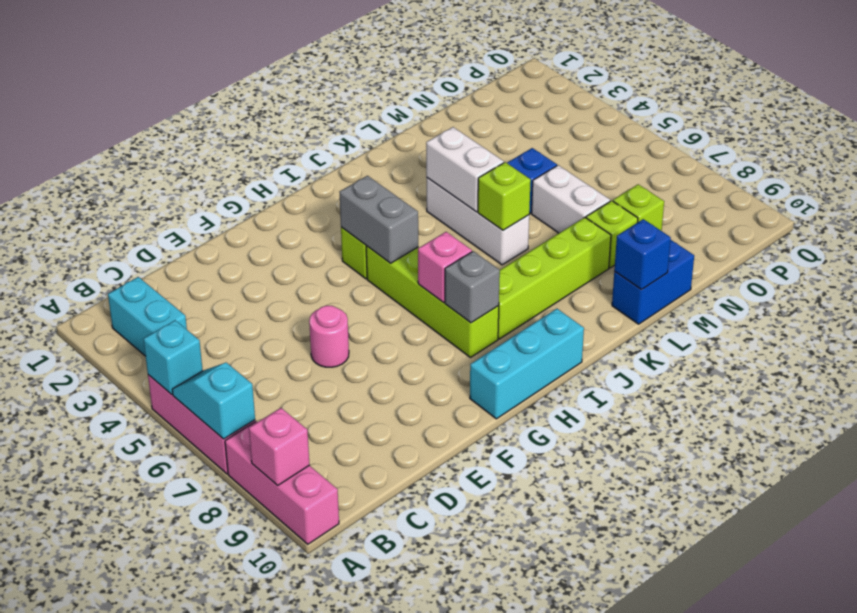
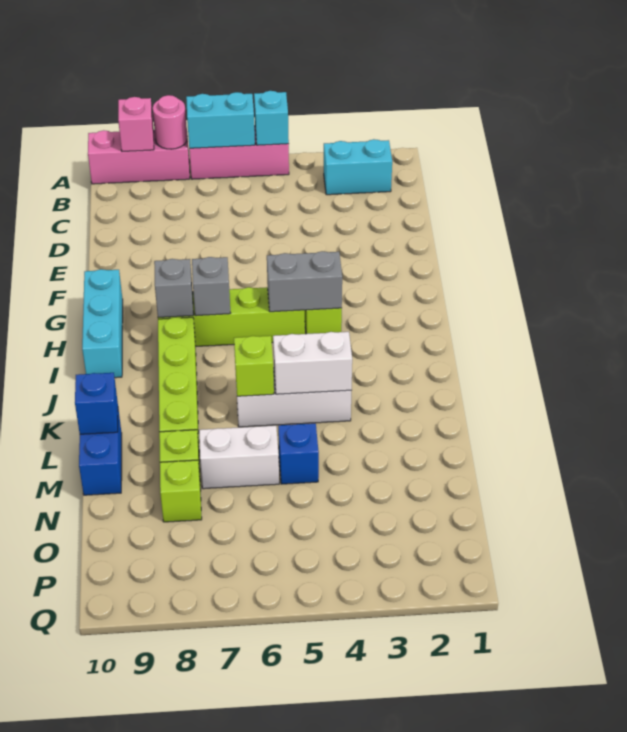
cyan slope A6:A7 level 2 top 7 -> cyan brick A6:A7 level 2
pink round brick E6 level 1 -> pink round brick A8 level 2
pink brick H7 level 2 -> grey brick H7 level 2

